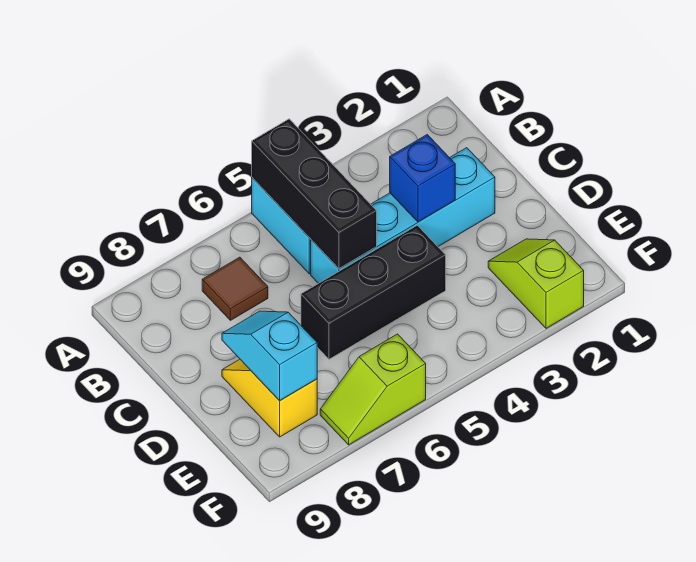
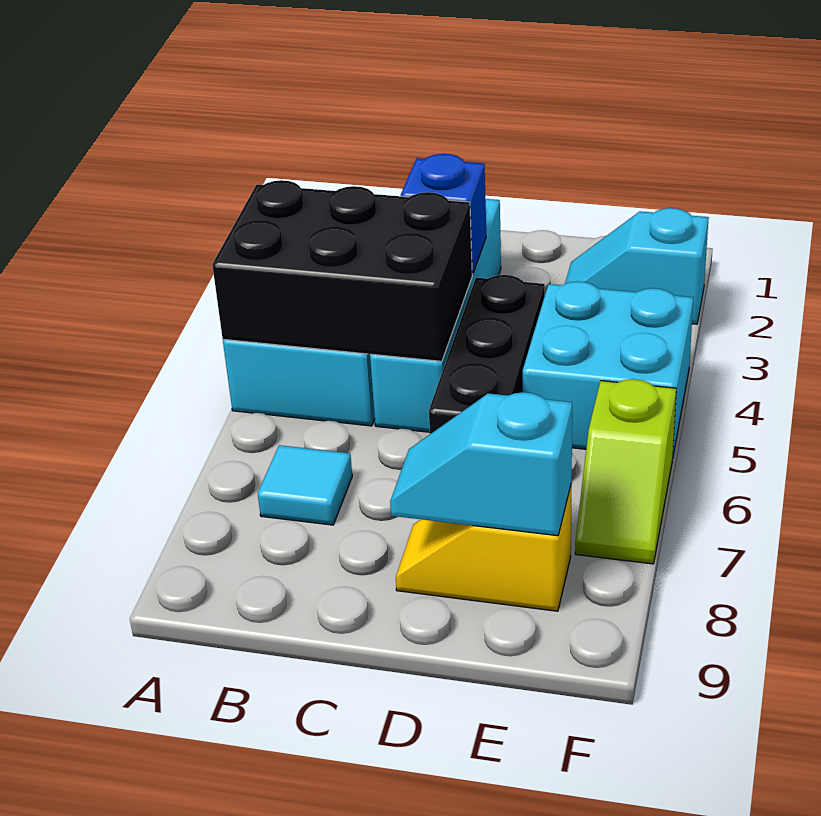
black brick A5:C5 level 2 -> black brick A4:C5 level 2
brown tile B7 level 1 -> cyan tile B7 level 1
lime slope E2:F2 level 1 top F -> cyan slope E2:F2 level 1 top F
none -> cyan brick E4:F5 level 1

